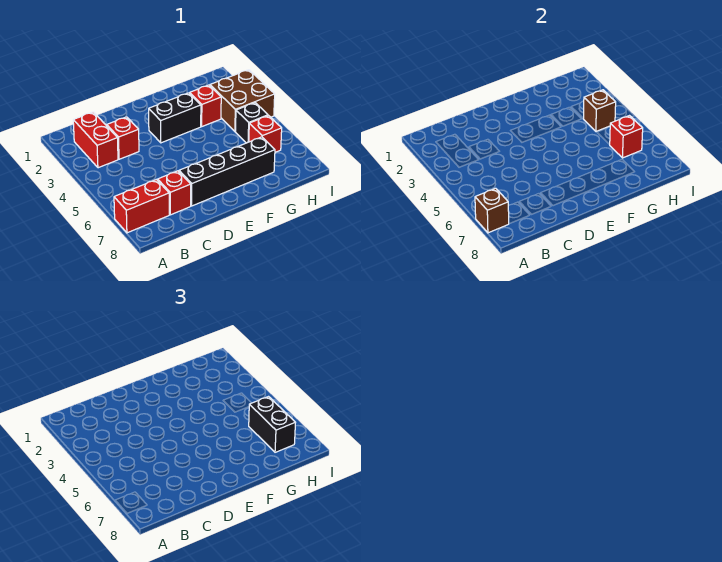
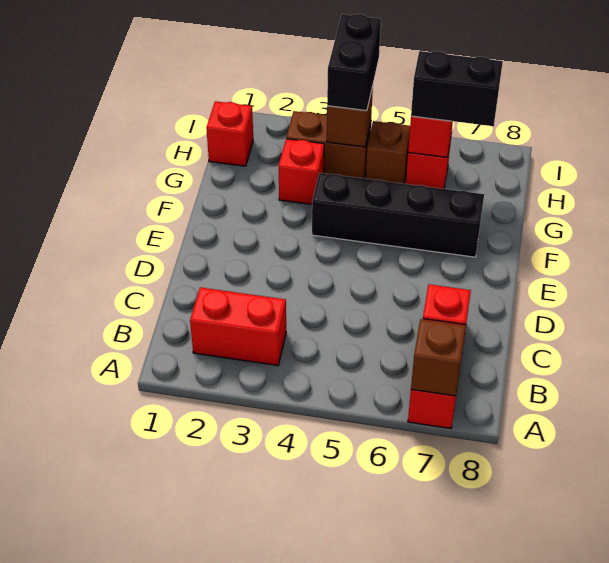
red brick C3 level 1 -> red brick H1 level 1
black brick D7:G7 level 1 -> black brick F4:F7 level 1
black brick E3:F3 level 1 -> black brick H4:I4 level 3
brown brick H3:I4 level 1 -> brown brick H3:H4 level 1
black brick H5 level 1 -> brown brick H5 level 1

